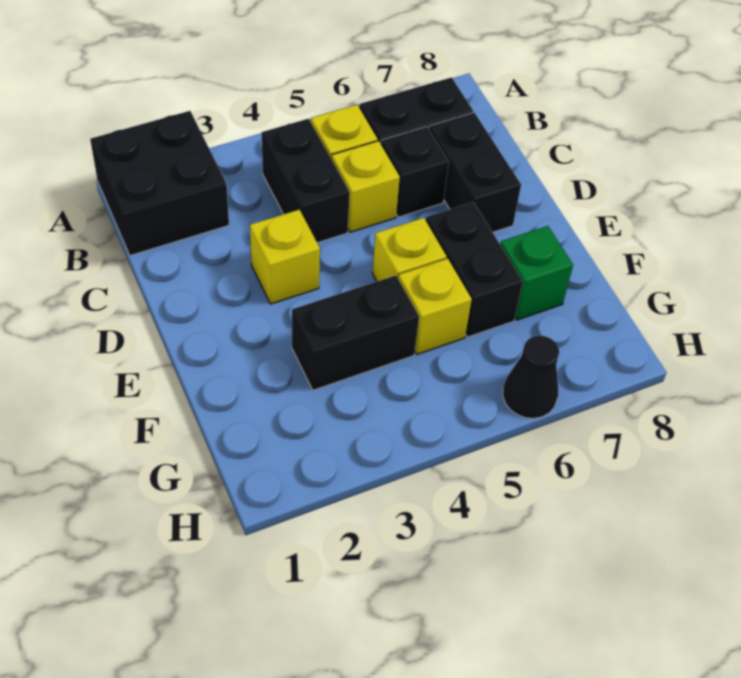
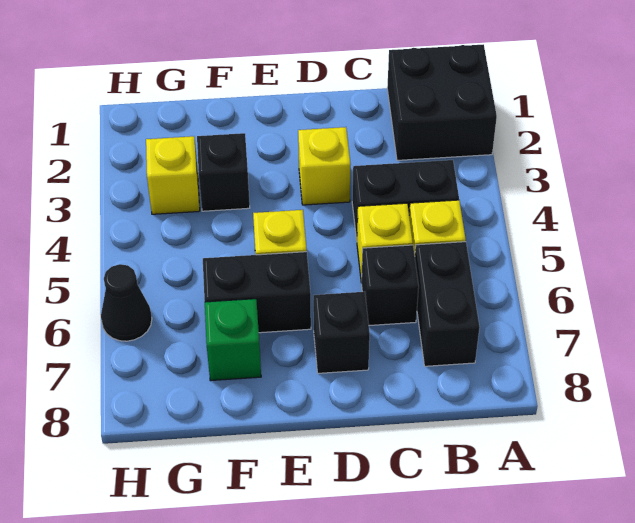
black brick C7:D7 level 1 -> black brick D7 level 1
black brick F3:F4 level 1 -> black brick F3 level 1
yellow brick F5 level 1 -> yellow brick G3 level 1

